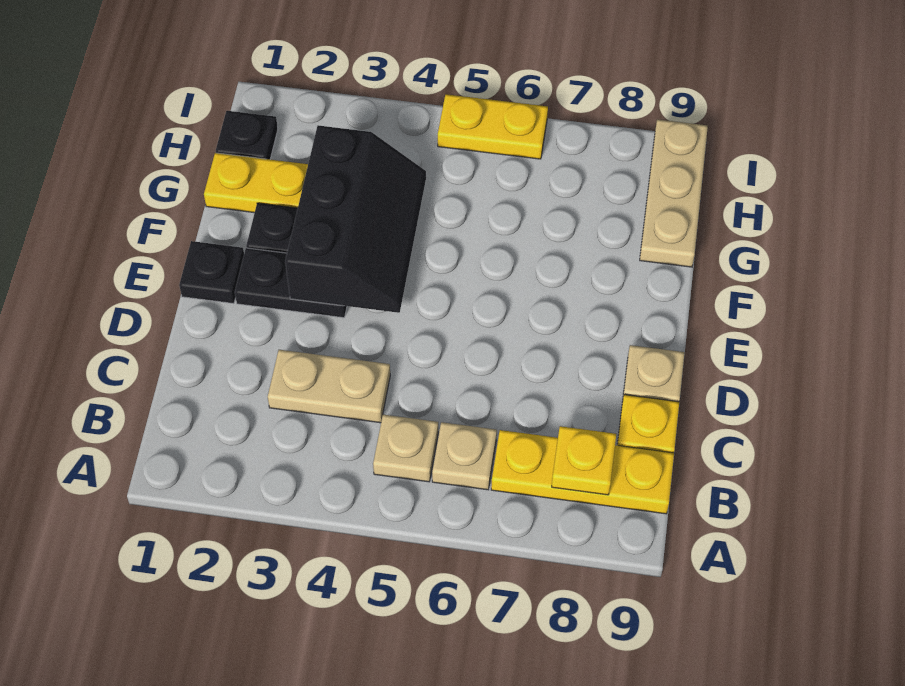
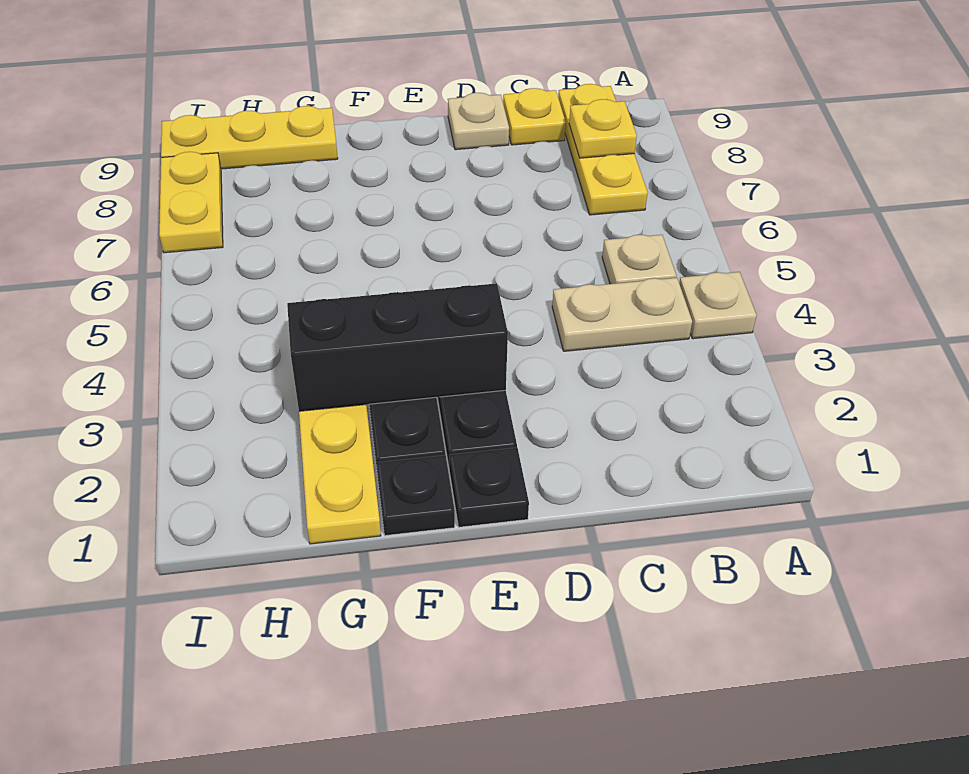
tan plate B6 level 1 -> tan plate A4 level 1
tan plate C3:C4 level 1 -> tan plate B4:C4 level 1
tan plate G9:I9 level 1 -> yellow plate G9:I9 level 1
black plate H1 level 1 -> black plate F1 level 1
yellow plate I5:I6 level 1 -> yellow plate I7:I8 level 1

